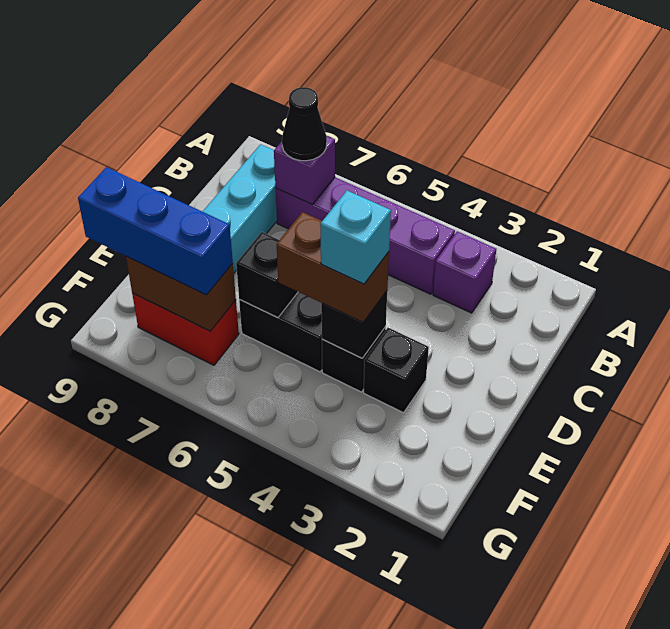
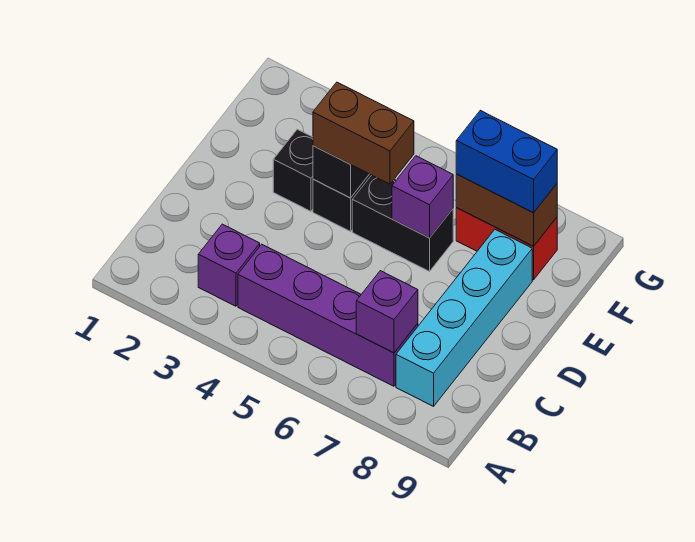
black cone B7 level 3 -> none
cyan brick E4 level 4 -> none
black brick E6 level 2 -> purple brick E6 level 2
blue brick F7:F9 level 3 -> blue brick F7:F8 level 3

